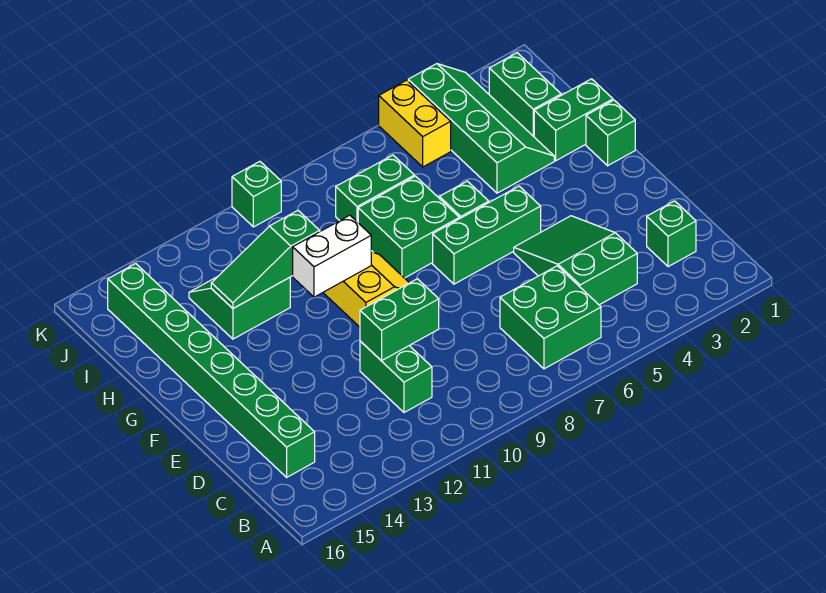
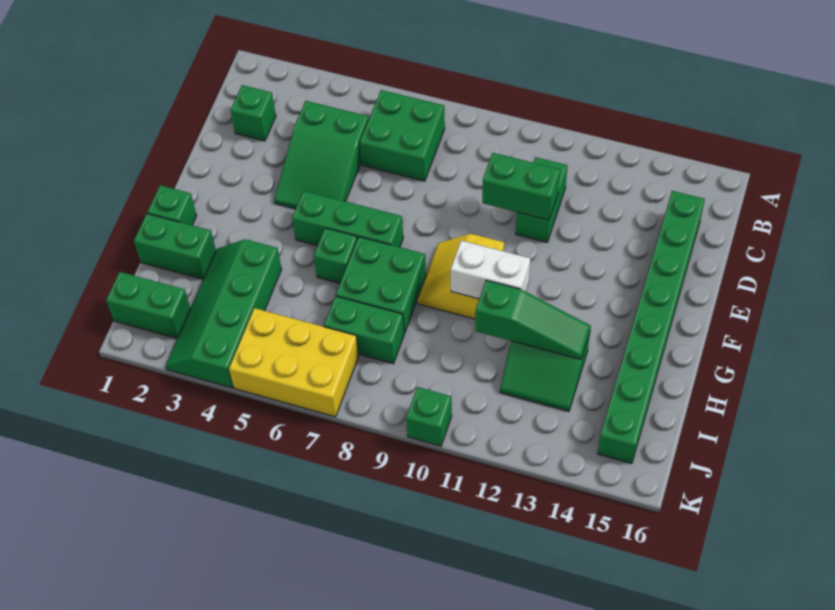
green brick I2:J2 level 1 -> green brick J1:J2 level 1
yellow brick J5:K5 level 1 -> yellow brick J5:K7 level 1

